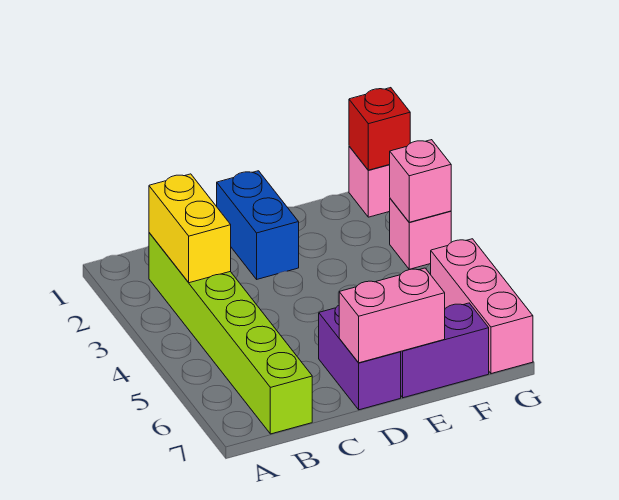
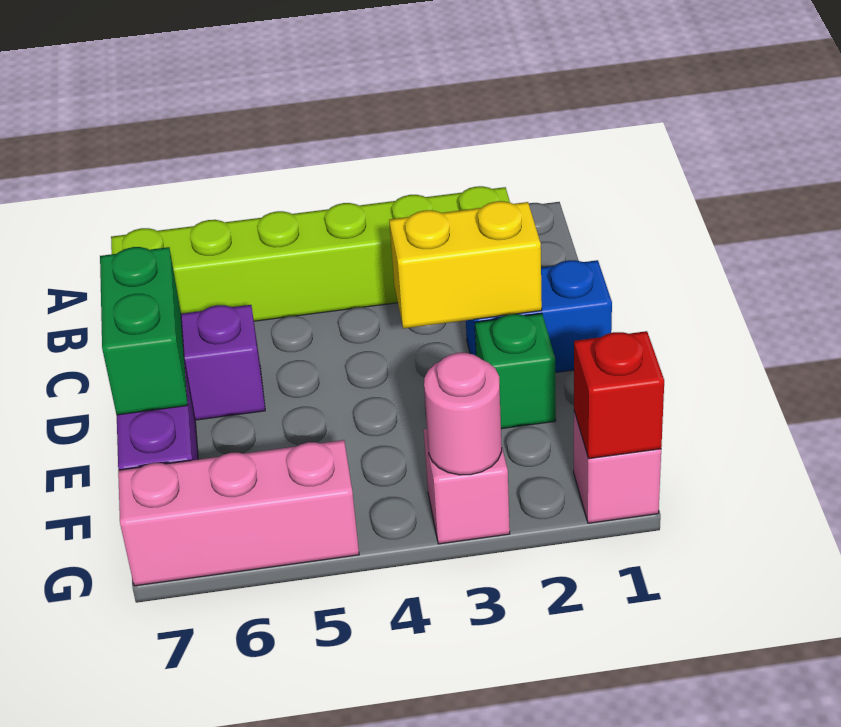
yellow brick B2:B3 level 2 -> yellow brick D2:D3 level 2
pink brick D7:E7 level 2 -> green brick D7:E7 level 2
none -> green brick E2 level 1
pink brick G3 level 2 -> pink round brick G3 level 2

